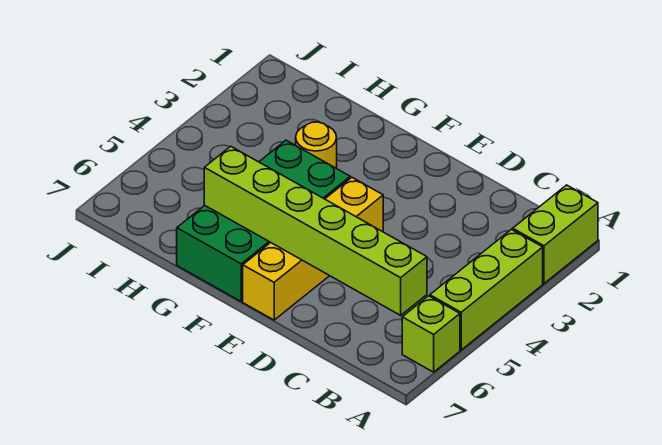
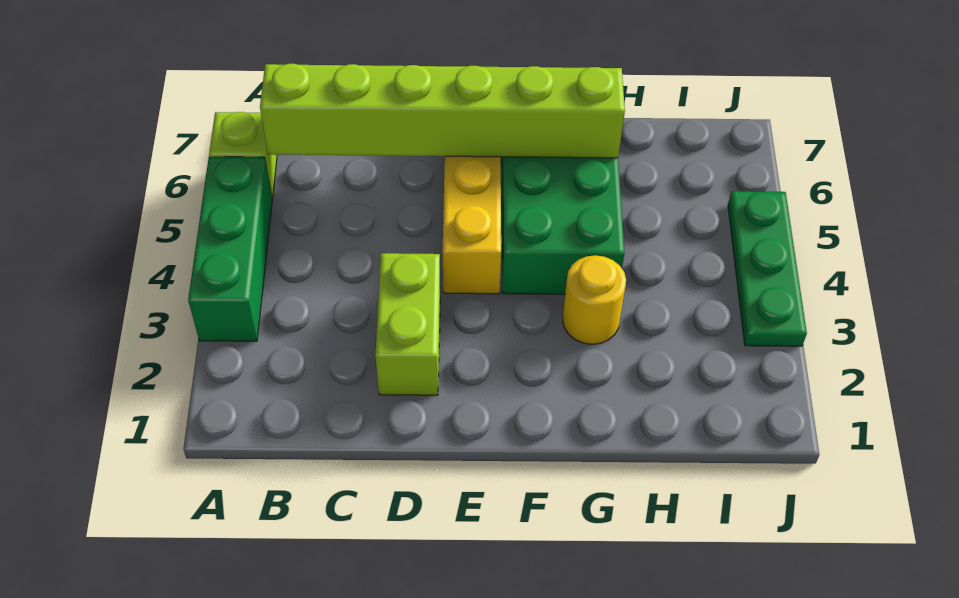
lime brick A1:A2 level 1 -> lime brick D2:D3 level 1
lime brick A3:A5 level 1 -> green brick A3:A5 level 1
none -> green plate J3:J5 level 1

